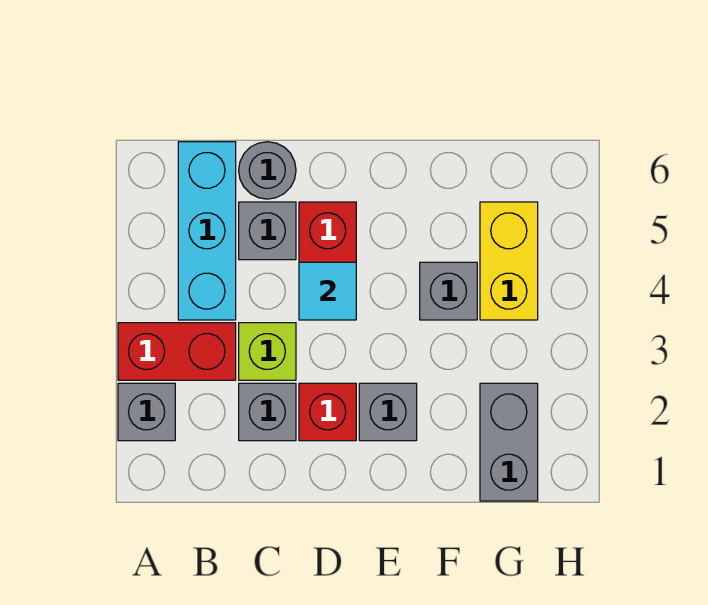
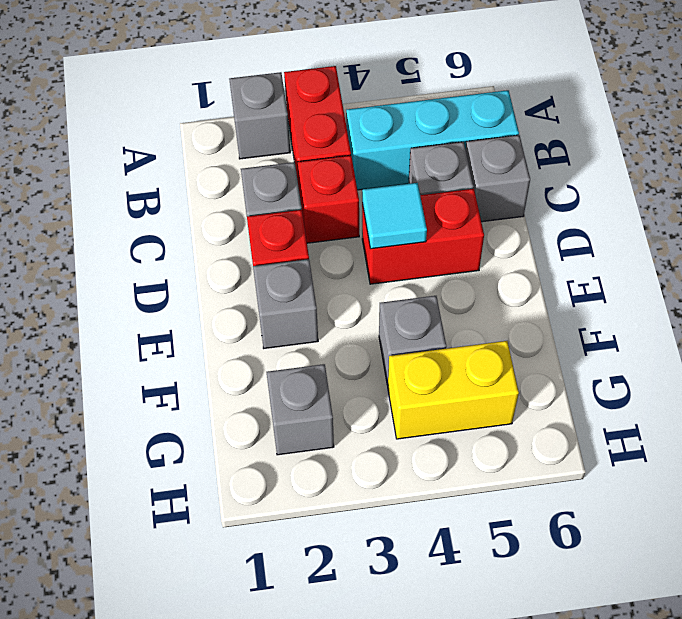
lime brick C3 level 1 -> red brick C3 level 1
grey round brick C6 level 1 -> grey brick C6 level 1
grey brick G1:G2 level 1 -> grey brick G2 level 1

